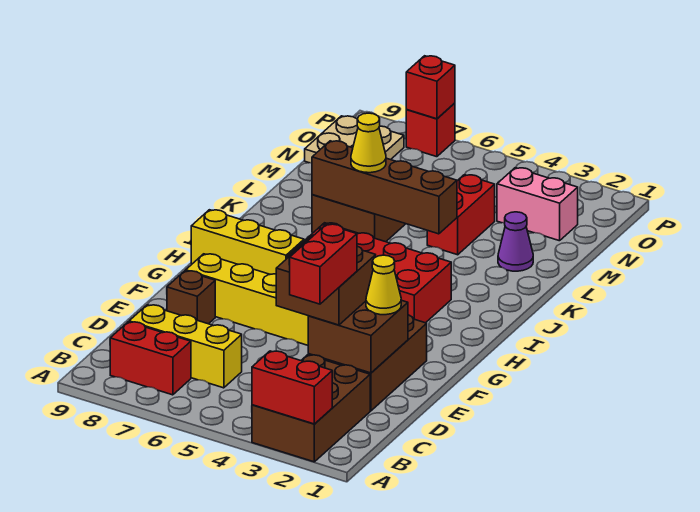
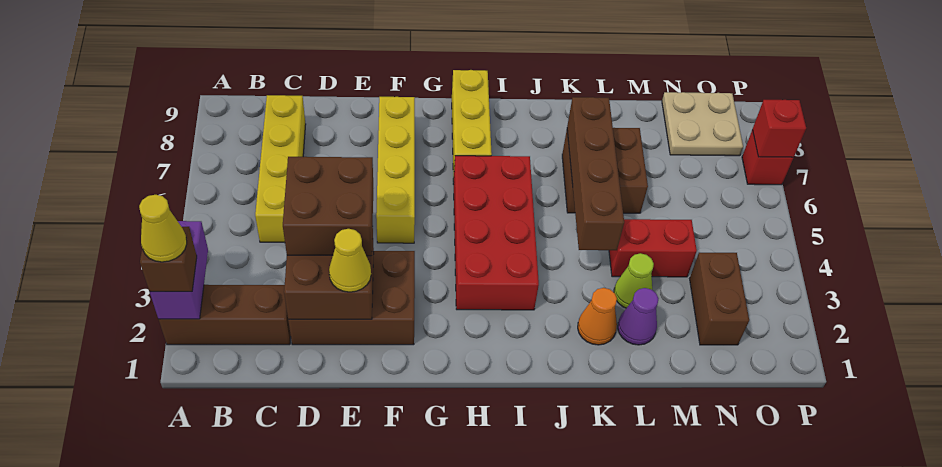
brown brick A2:C3 level 1 -> brown brick A2:C2 level 1
red brick A2:A3 level 2 -> purple brick A2:A3 level 2
red brick B7:B8 level 1 -> none
red brick C3:D3 level 4 -> none
yellow brick C6:C8 level 1 -> yellow brick C5:C8 level 1
brown brick E8 level 1 -> brown brick A2 level 3
none -> orange cone K2 level 1
yellow cone K6 level 3 -> yellow cone A2 level 4
none -> lime cone L3 level 1
pink brick N2:N3 level 1 -> brown brick N2:N3 level 1

